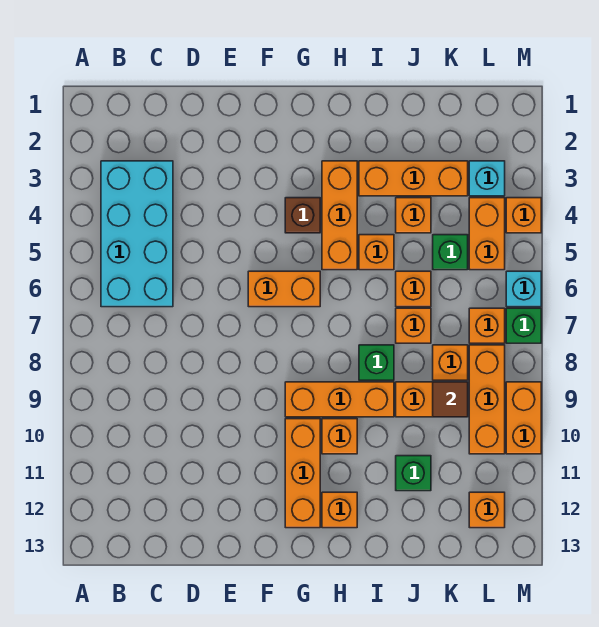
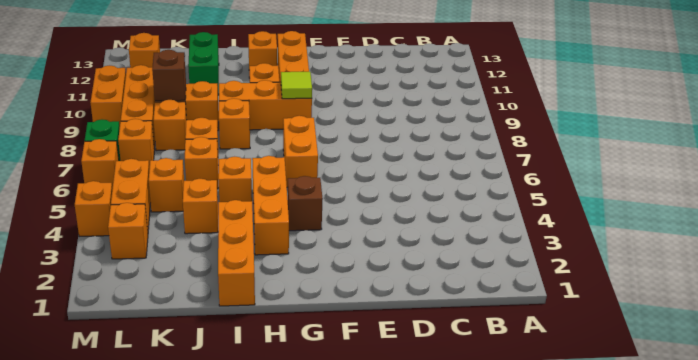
cyan brick B3:C6 level 1 -> none
orange brick F6:G6 level 1 -> orange brick G6:G7 level 1
none -> lime tile G9 level 2
orange brick I3:K3 level 1 -> orange brick I1:I3 level 1
green brick I8 level 1 -> orange brick I8 level 1
green brick J11 level 1 -> green brick J11:J12 level 1
green brick K5 level 1 -> orange brick K5 level 1
brown tile K9 level 2 -> brown brick K9 level 2
cyan brick L3 level 1 -> orange brick L3 level 1
cyan brick M6 level 1 -> orange brick M6 level 1

